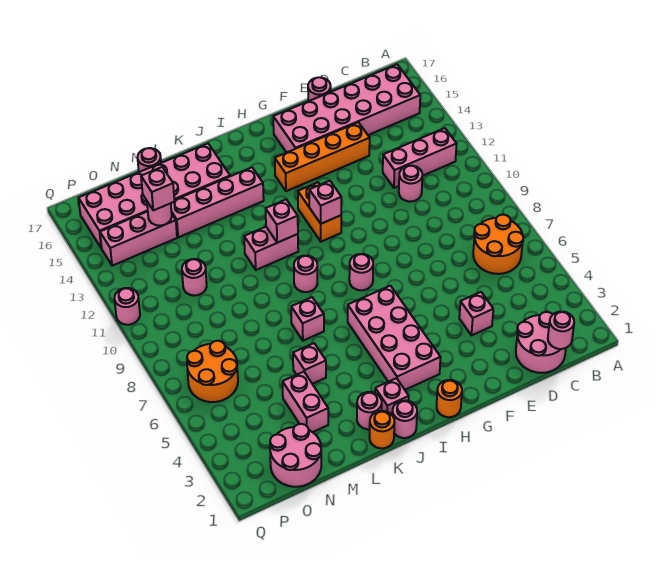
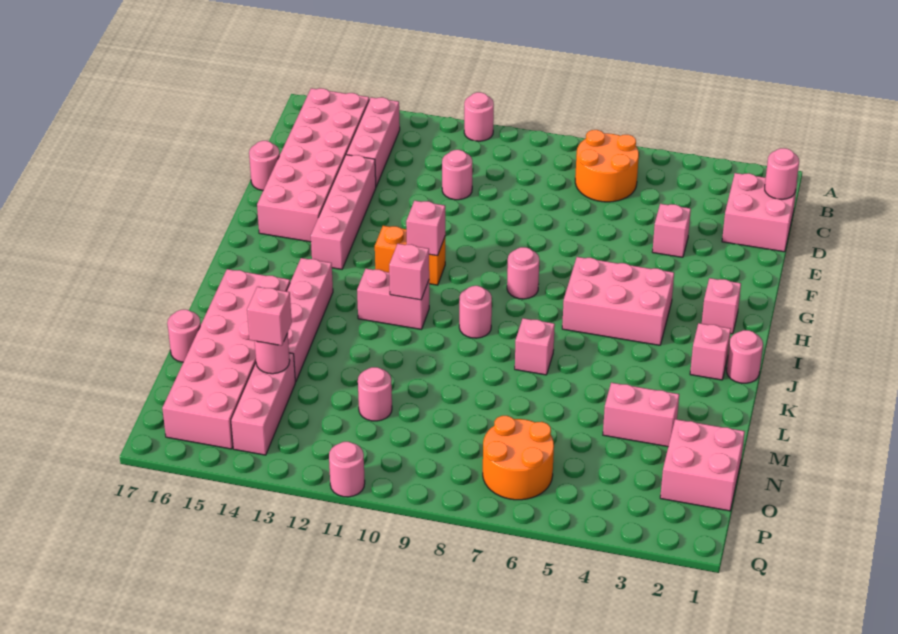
pink brick B12:D12 level 1 -> pink brick B14:D14 level 1
pink round brick C1:D2 level 1 -> pink brick C1:D2 level 1
orange brick E14:H14 level 1 -> pink brick E14:H14 level 1
orange round brick H1 level 1 -> none
pink brick H3:I6 level 1 -> pink brick H4:I6 level 1
pink brick J11:K11 level 1 -> pink brick J11:J12 level 1
orange round brick K1 level 1 -> none
pink round brick K2 level 1 -> pink round brick A11 level 1
pink brick L5 level 1 -> pink brick H2 level 1
pink round brick N1:O2 level 1 -> pink brick N1:O2 level 1

